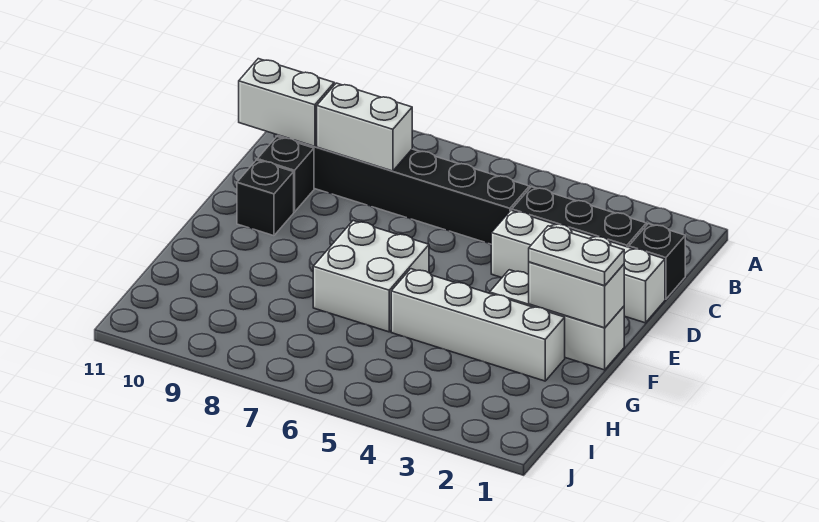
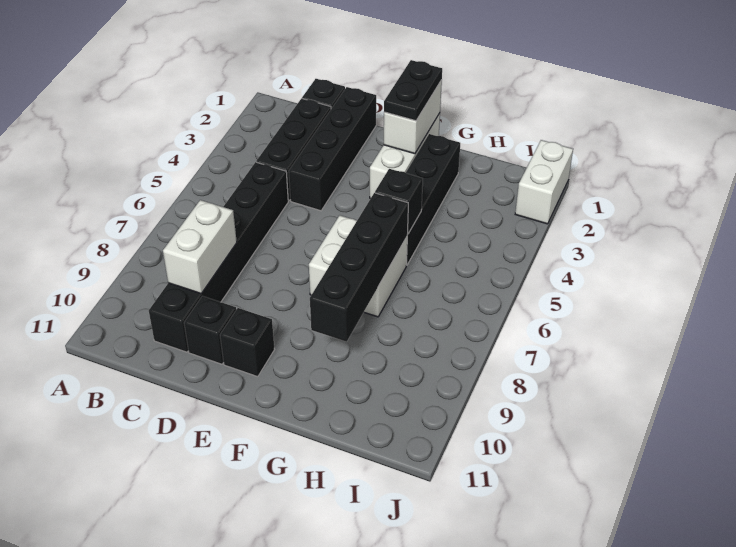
white brick C10:C11 level 2 -> white brick J1:J2 level 1
white brick D1:D4 level 1 -> black brick D1:D4 level 1
white plate F1:F2 level 3 -> black plate F1:F2 level 3
white brick G2:G5 level 1 -> black brick G2:G5 level 1
none -> black brick G5 level 2
none -> black brick G6:G9 level 2

